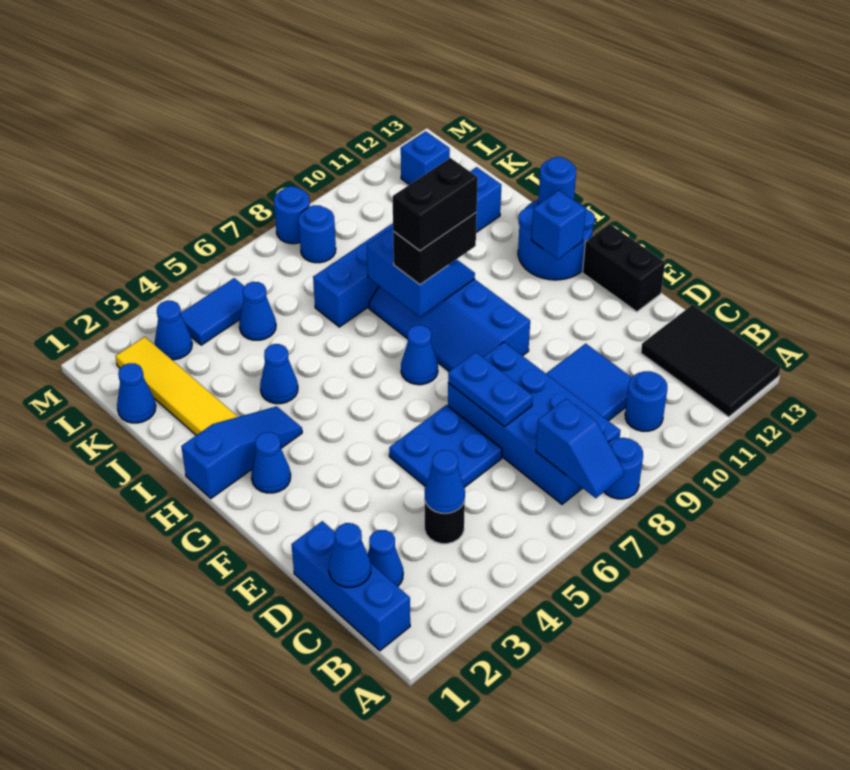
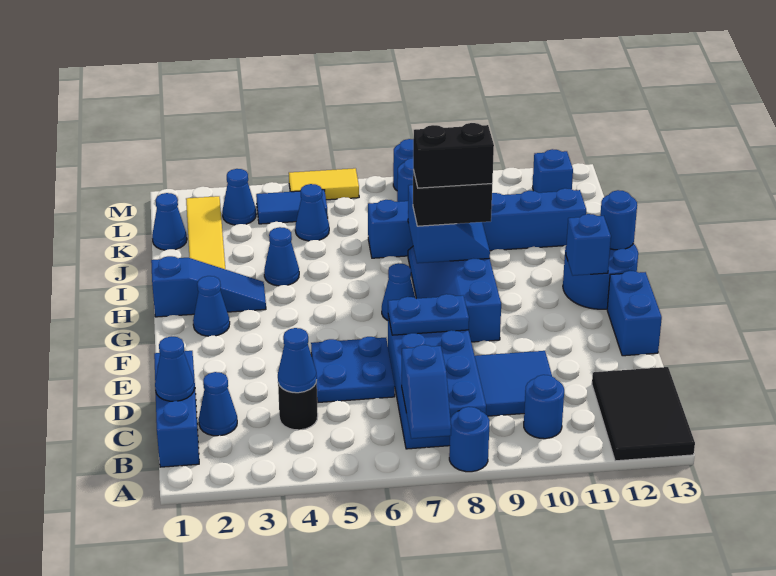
blue plate D7:E7 level 2 -> blue plate E7:E8 level 2
black brick E13:F13 level 1 -> blue brick E13:F13 level 1
none -> yellow tile M5:M6 level 1

